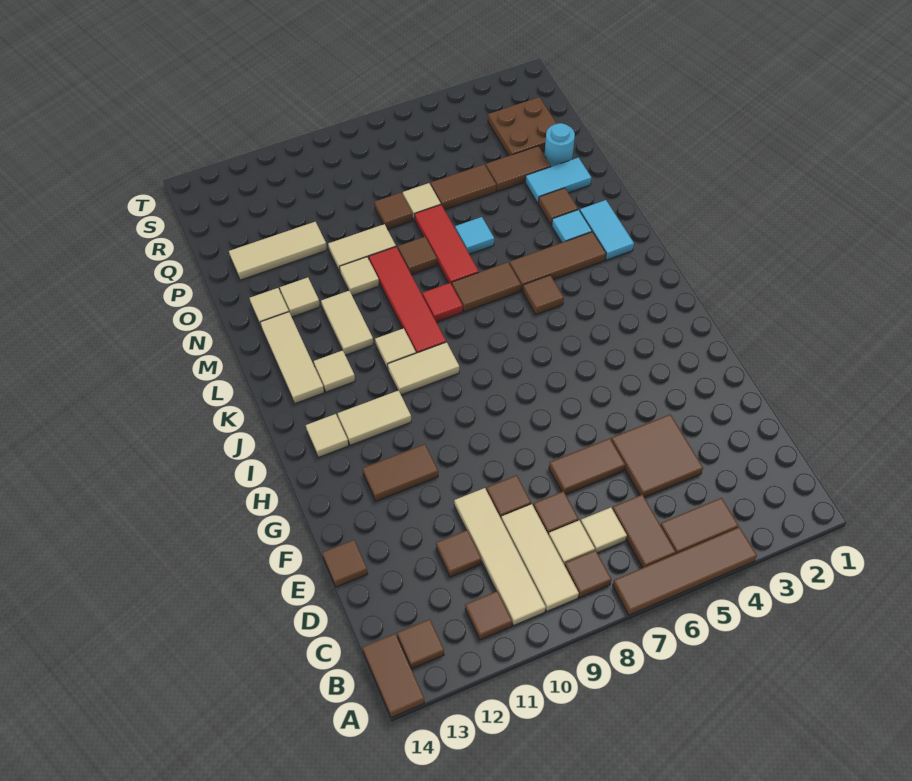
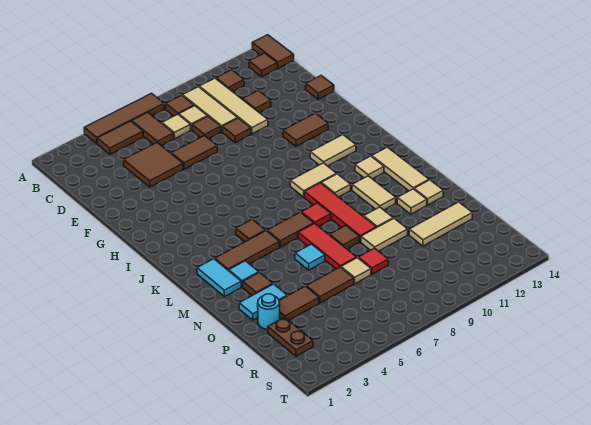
tan tile I13 level 1 -> none
brown tile P8 level 1 -> red tile P8 level 1
brown plate Q2:R3 level 1 -> brown plate Q2:R2 level 1

